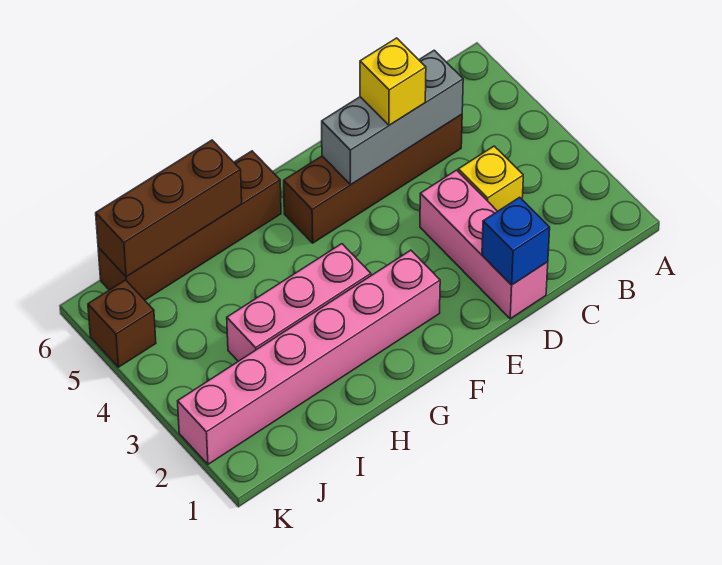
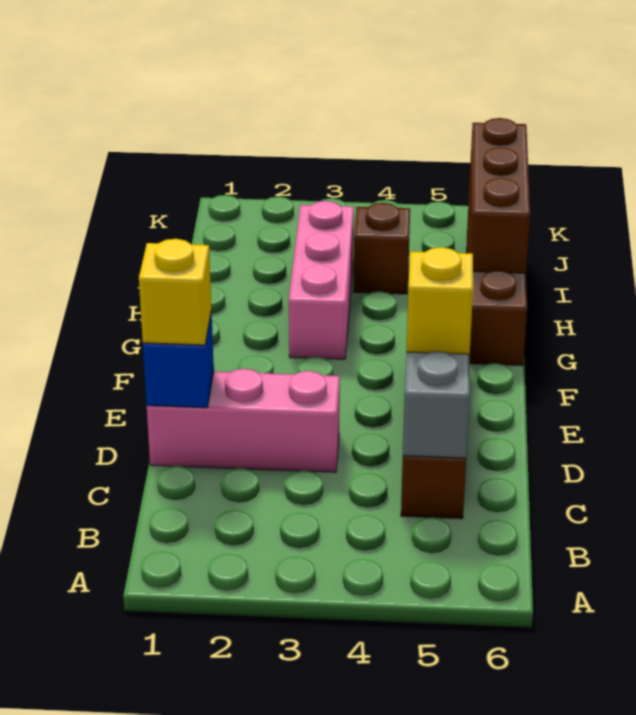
yellow brick C3 level 1 -> yellow brick D1 level 3
pink brick F2:K2 level 1 -> none
brown brick K5 level 1 -> brown brick I4 level 1

